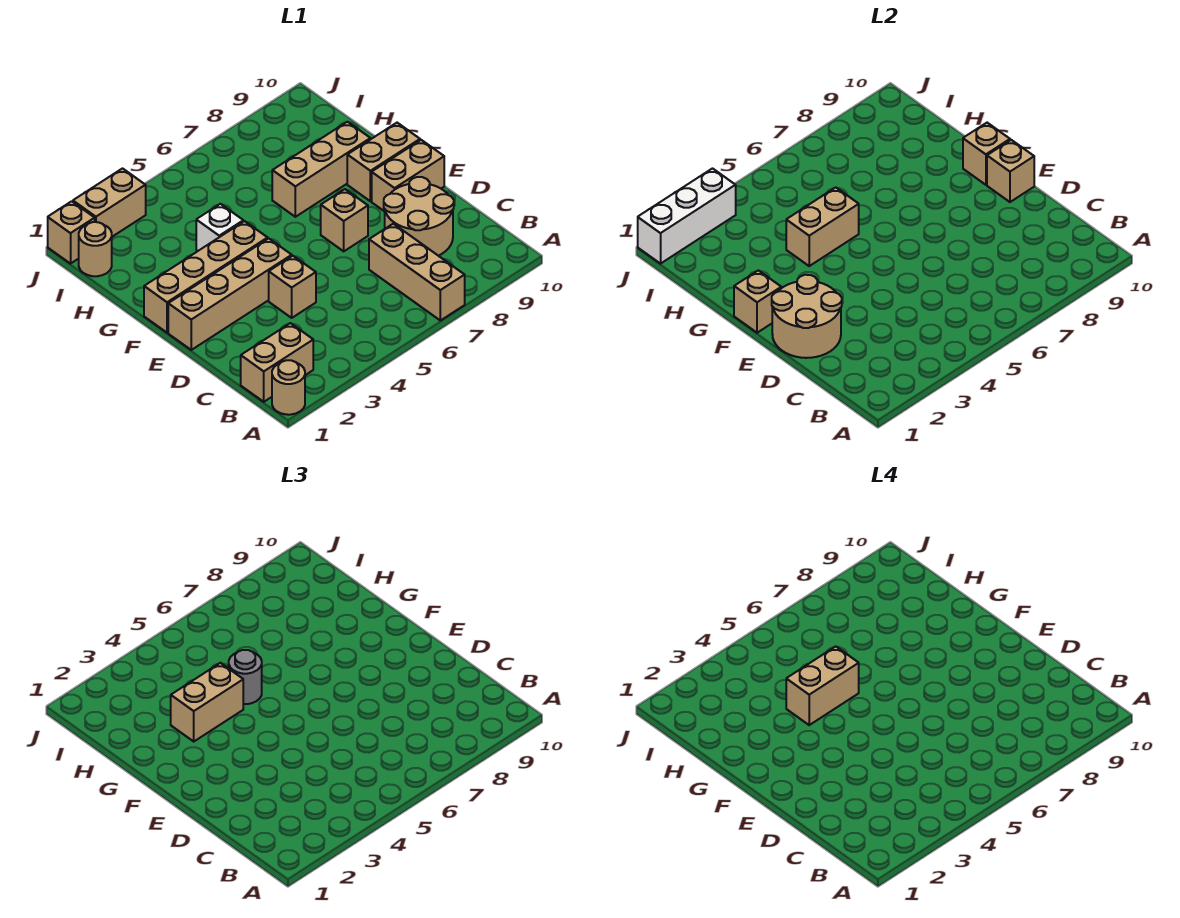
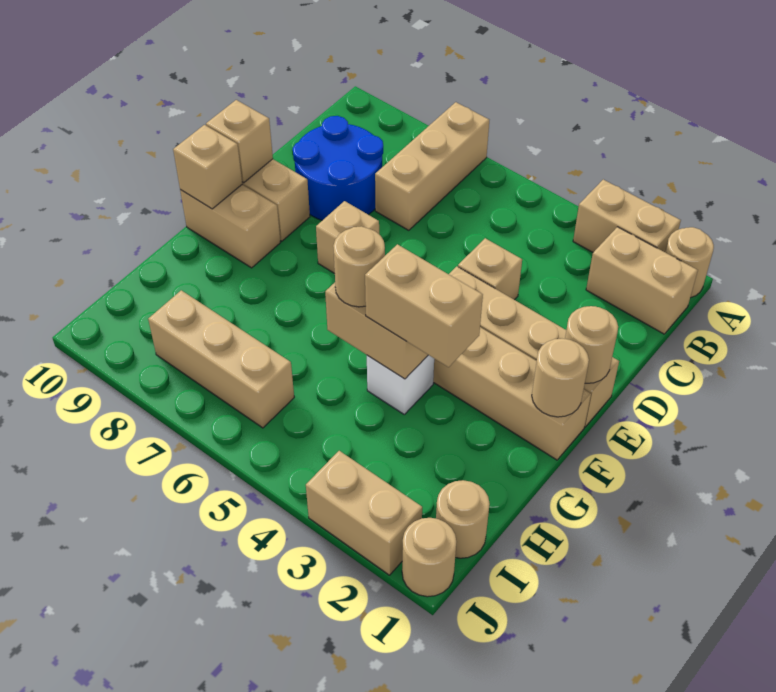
tan round brick C8:D9 level 1 -> blue round brick C8:D9 level 1
tan round brick D1:E2 level 2 -> tan round brick E1 level 2
tan brick F1 level 2 -> tan round brick F1 level 2
tan brick G4:G5 level 4 -> tan brick A2:A3 level 1
grey round brick G5 level 3 -> tan round brick G5 level 3
tan brick G7:G9 level 1 -> tan brick I6:I8 level 1
tan brick J1 level 1 -> tan round brick J1 level 1
white brick J1:J3 level 2 -> none

